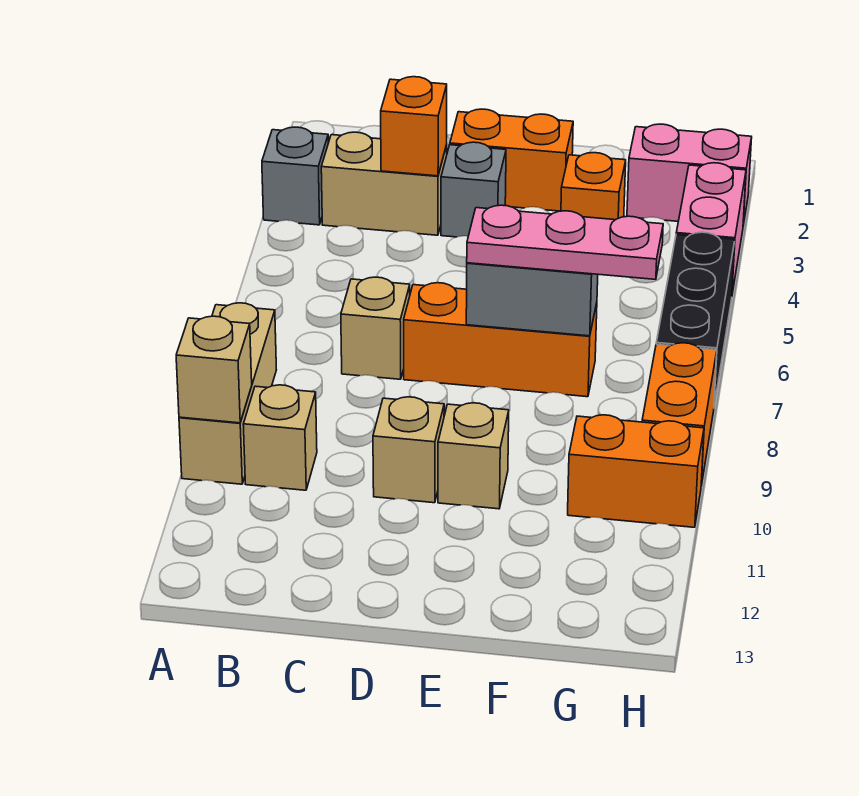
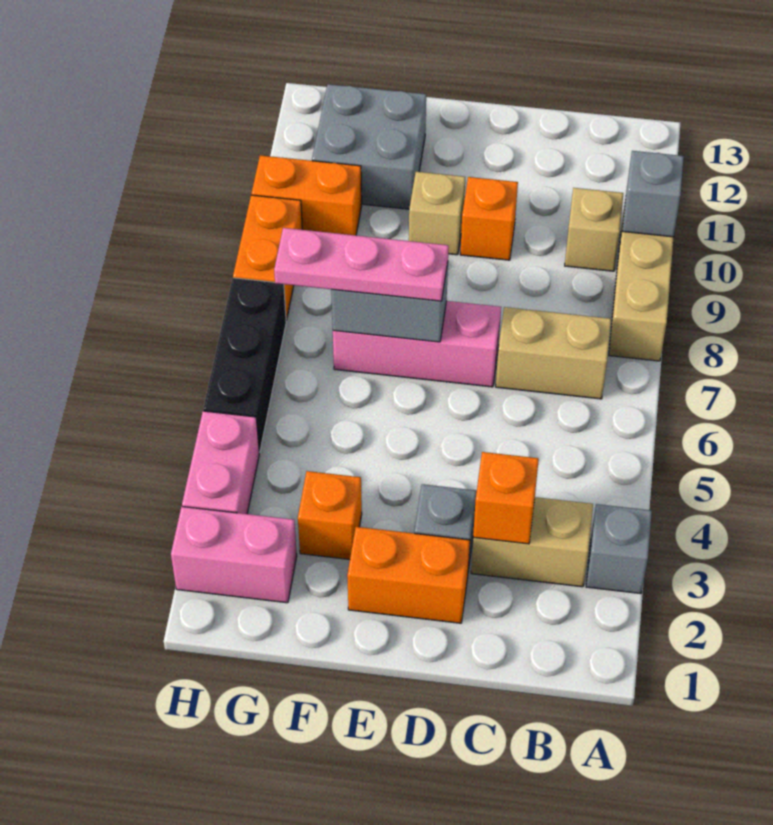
tan brick A10 level 2 -> grey brick A10 level 2
tan brick C7 level 1 -> tan brick B7:C7 level 1
orange brick D7:F7 level 1 -> pink brick D7:F7 level 1
tan brick D10 level 1 -> orange brick D10 level 1
none -> grey brick F11:G12 level 1

